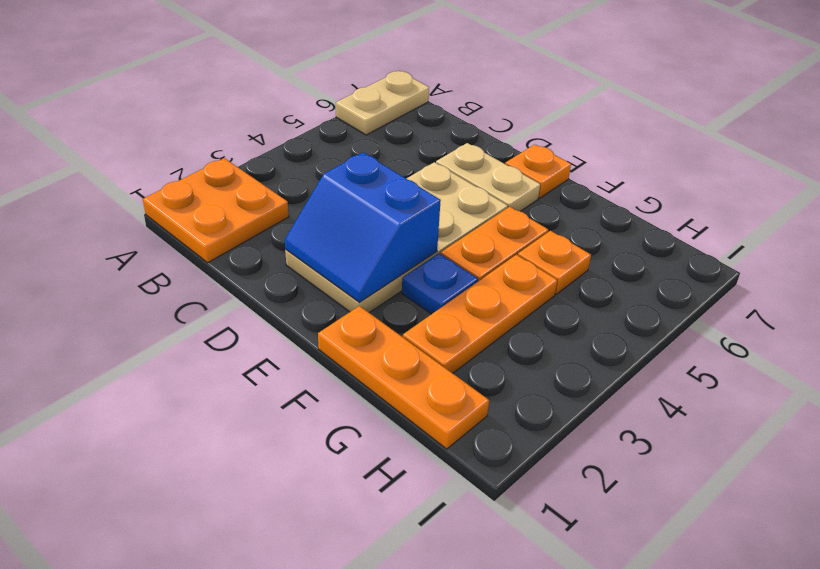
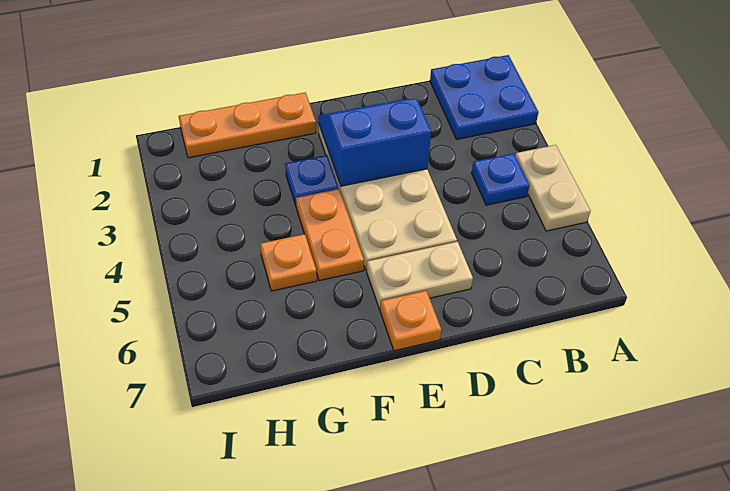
orange plate A1:B2 level 1 -> blue plate A1:B2 level 1
tan plate A6:A7 level 1 -> tan plate A4:A5 level 1
none -> blue plate B4 level 1
orange plate G2:G4 level 1 -> none

